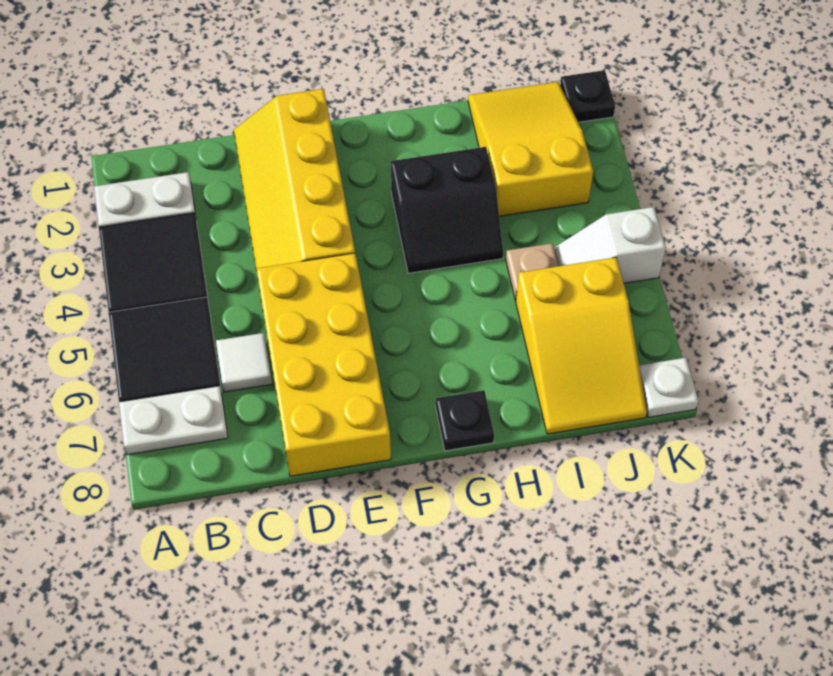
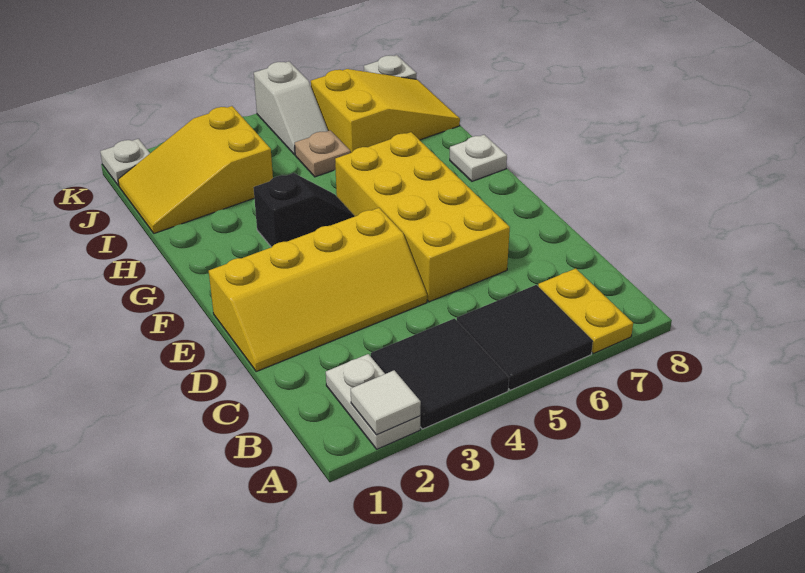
white plate A7:B7 level 1 -> yellow plate A7:B7 level 1
white tile C6 level 1 -> white tile A2 level 2
yellow brick D5:E8 level 1 -> yellow brick D5:G6 level 1
black slope G3:H4 level 1 top 3 -> black slope G3:G4 level 1 top 3
black plate G8 level 1 -> white plate G8 level 1
black plate K1 level 1 -> white plate K1 level 1

